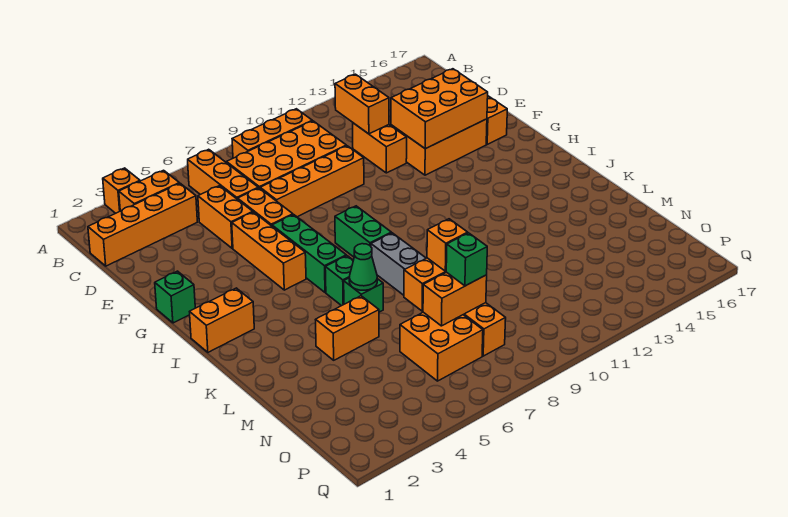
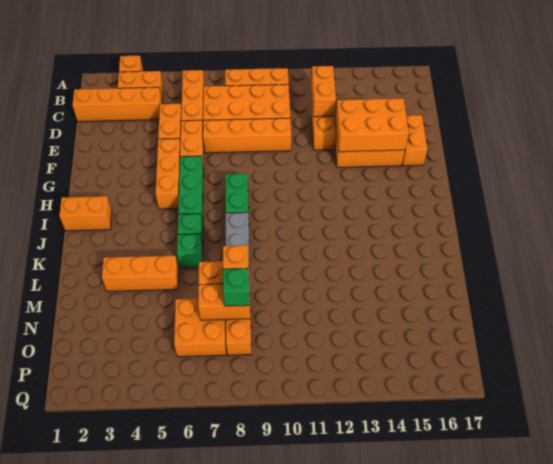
green brick G1 level 1 -> none
green cone K6 level 2 -> none
orange brick L4:L5 level 1 -> orange brick L3:L5 level 1

